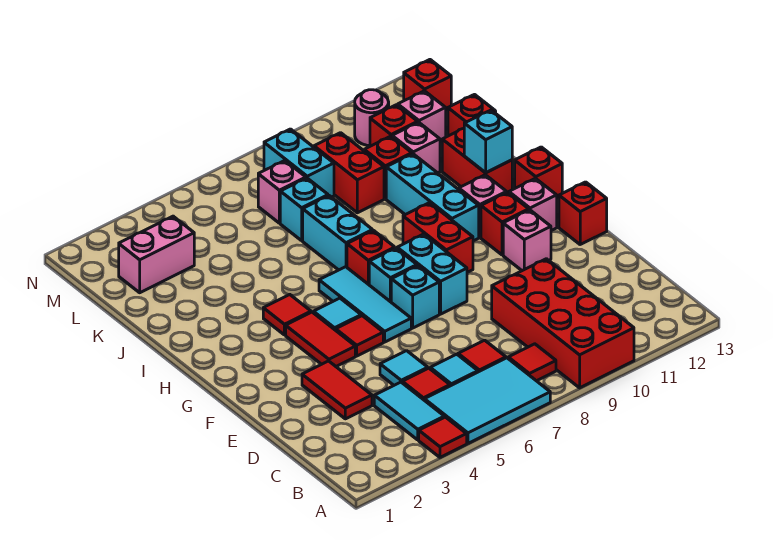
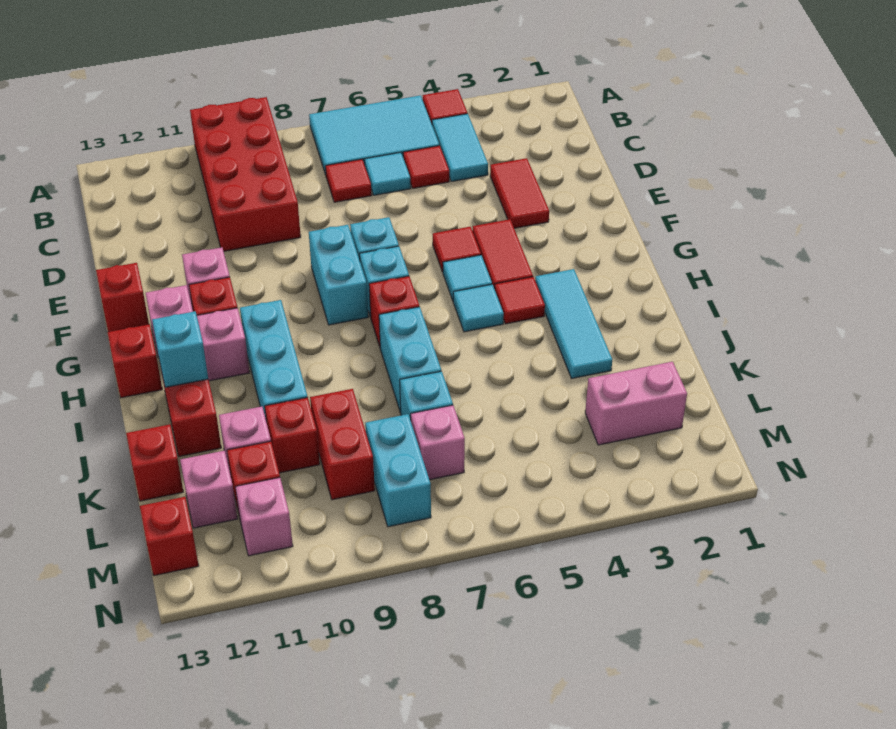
red tile B8 level 1 -> none
cyan tile D5 level 1 -> cyan tile H5 level 1
cyan tile F6:H6 level 1 -> cyan tile H3:J3 level 1
red brick G9:H9 level 1 -> none
pink round brick M11 level 1 -> pink brick M11 level 1

